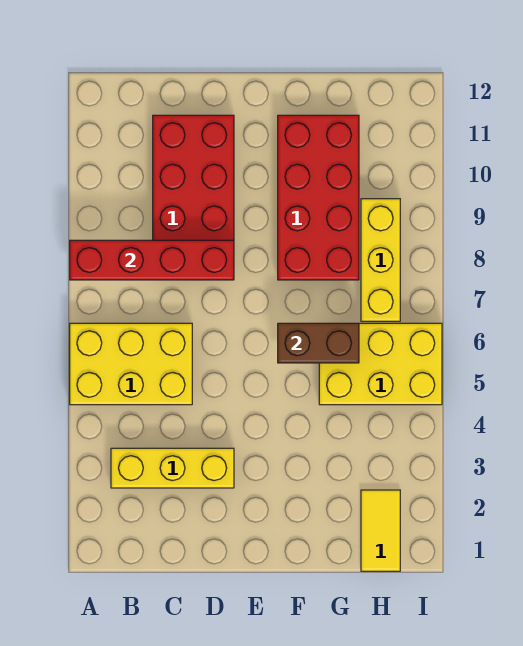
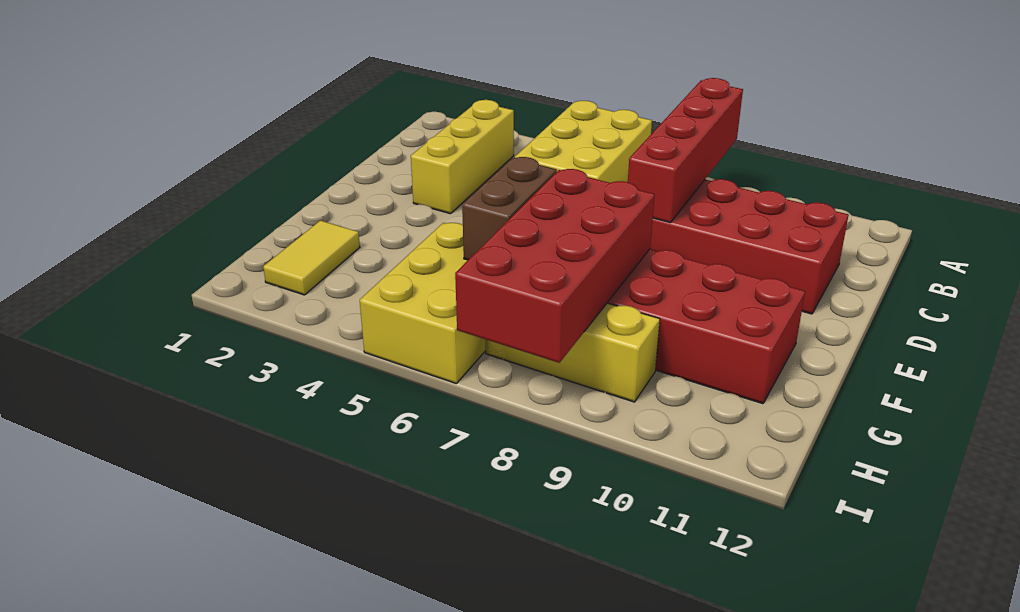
none -> red brick F7:I8 level 2
yellow tile H1:H2 level 1 -> yellow tile G2:H2 level 1

